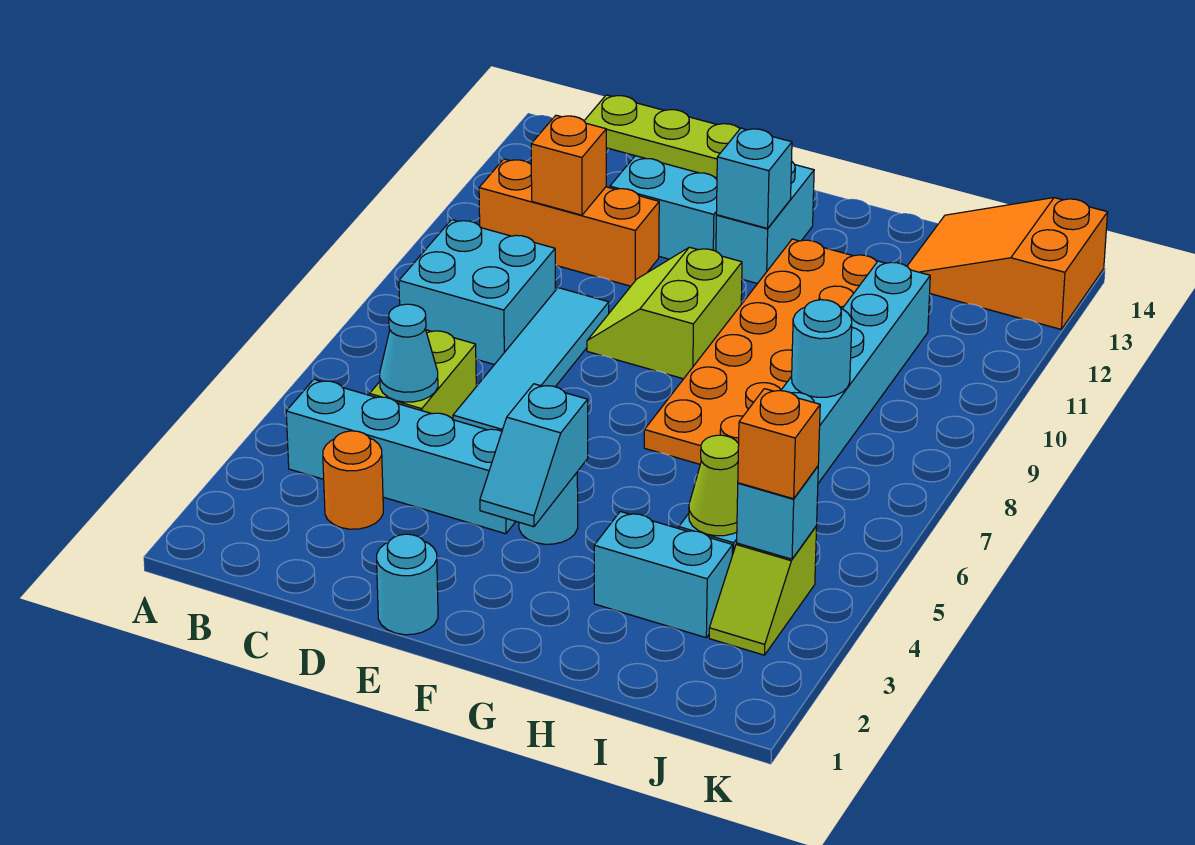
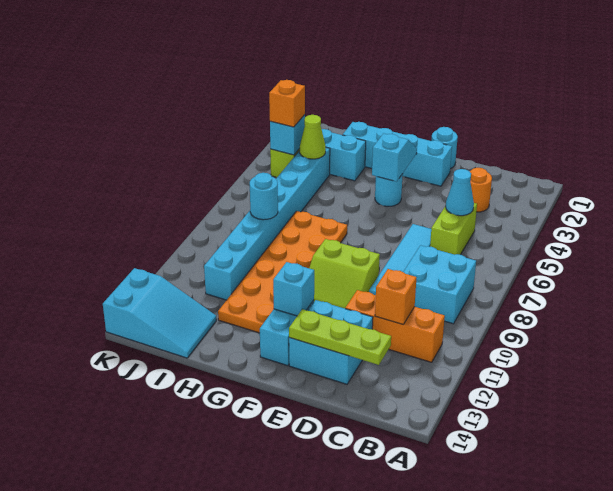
cyan brick B4:E4 level 1 -> cyan brick E2:H2 level 1
lime slope E9:F10 level 1 top F -> lime slope E9:F10 level 1 top 9
orange slope I13:K14 level 1 top K -> cyan slope I13:K14 level 1 top K

